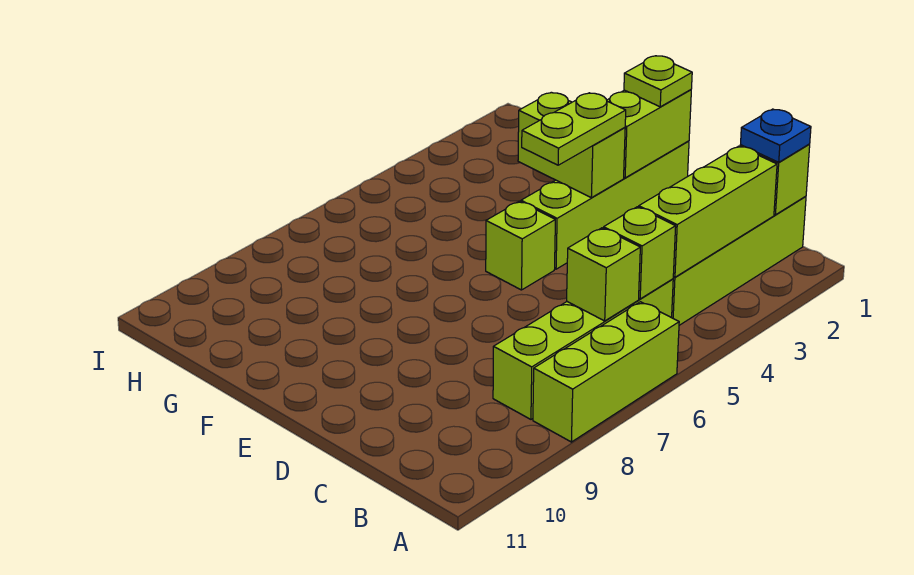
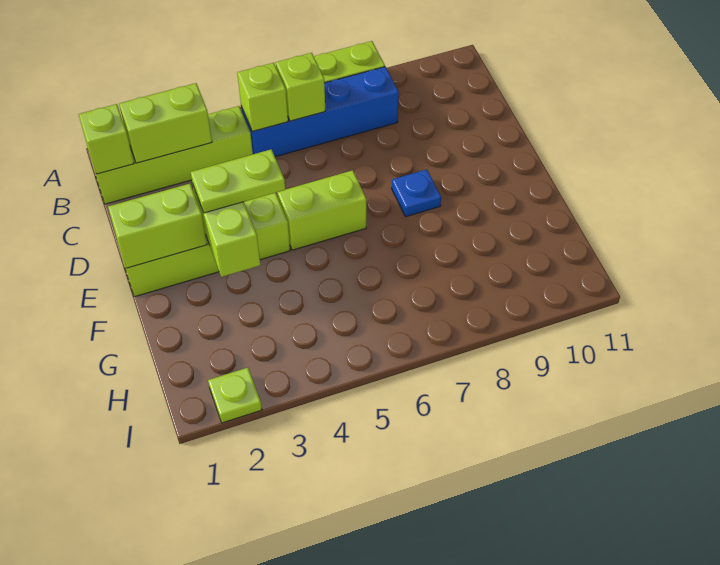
blue plate B1 level 3 -> blue plate E8 level 1
lime brick B2:B4 level 2 -> lime brick B2:B3 level 2
lime brick B5:B8 level 1 -> blue brick B5:B8 level 1
lime plate E1 level 3 -> lime plate I2 level 1
lime brick E5 level 1 -> lime brick E5:E6 level 1

